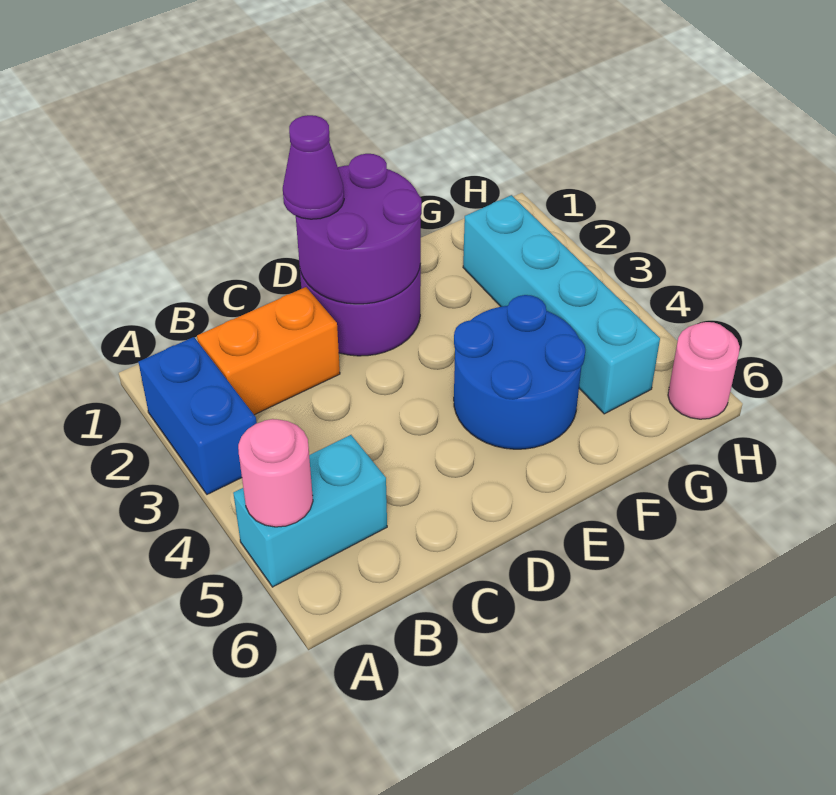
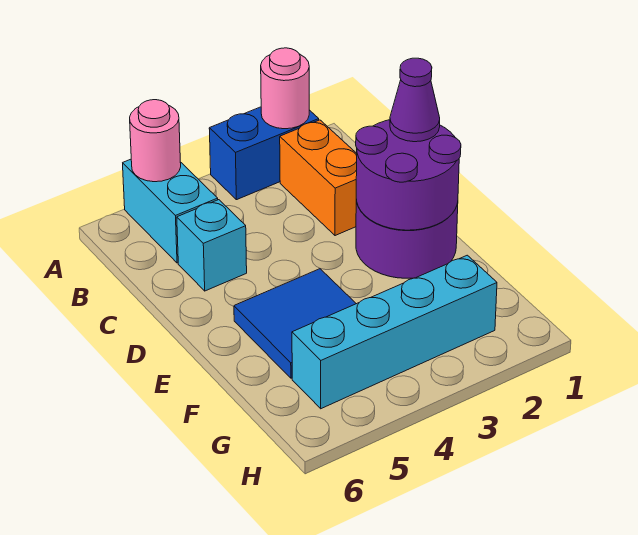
none -> cyan brick C5 level 1
blue round brick E4:F5 level 1 -> blue tile E4:F5 level 1
pink round brick H6 level 1 -> pink round brick A2 level 2

